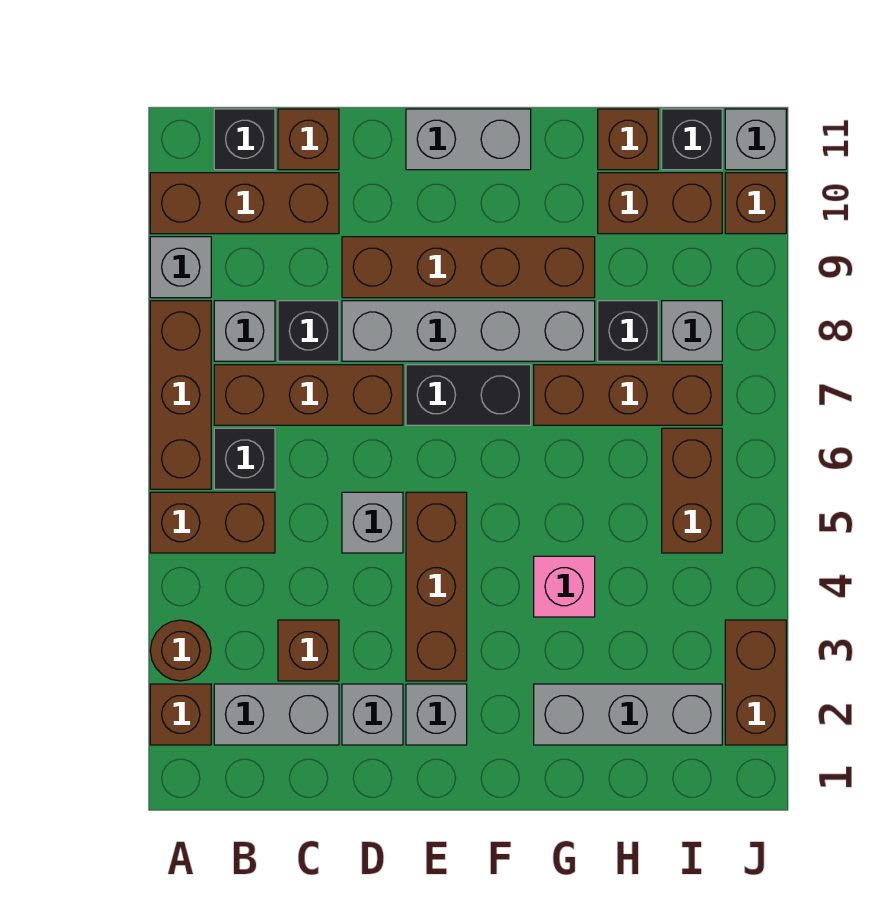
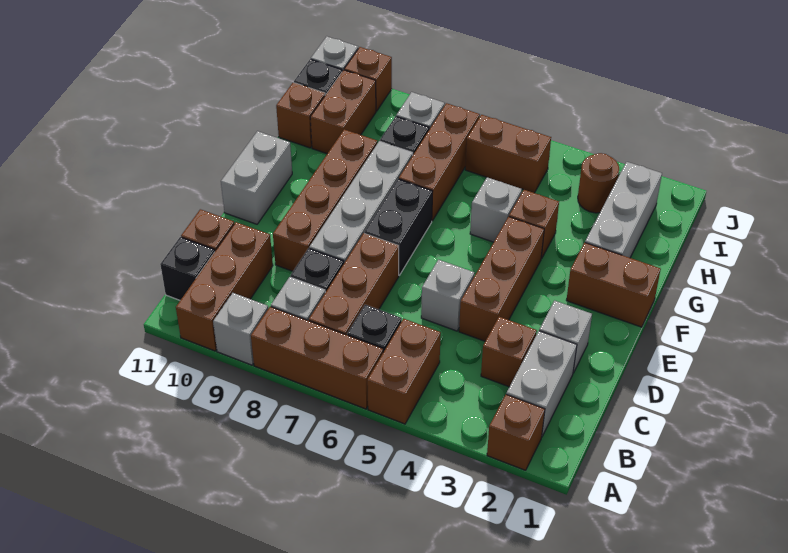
brown round brick A3 level 1 -> brown round brick I3 level 1
grey brick E2 level 1 -> grey brick G5 level 1
brown brick E3:E5 level 1 -> brown brick D4:F4 level 1
pink brick G4 level 1 -> brown brick G4 level 1
brown brick J2:J3 level 1 -> brown brick F1:F2 level 1

